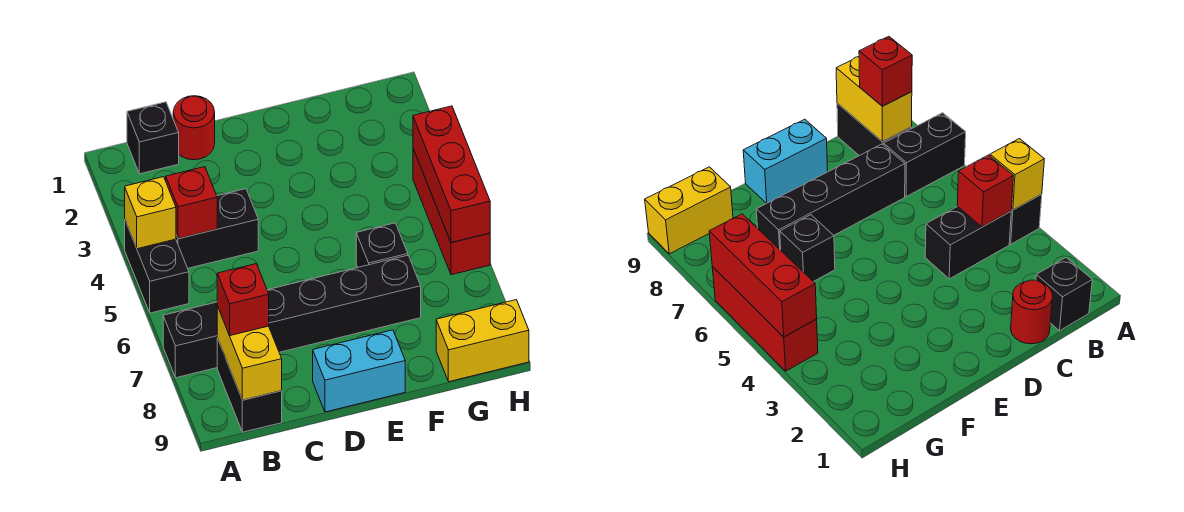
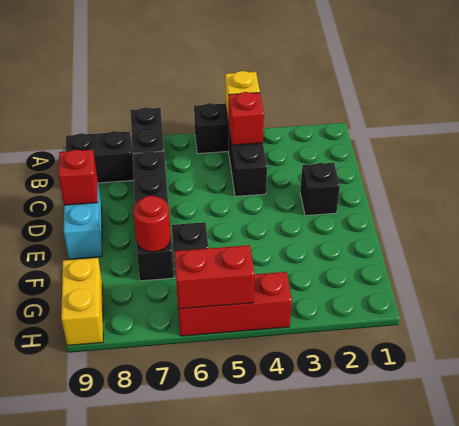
black brick B1 level 1 -> black brick D2 level 1
yellow brick B8:B9 level 2 -> none
red brick B8 level 3 -> red brick D9 level 2
red round brick C1 level 1 -> red round brick F7 level 2
red brick H4:H6 level 2 -> red brick H5:H6 level 2

